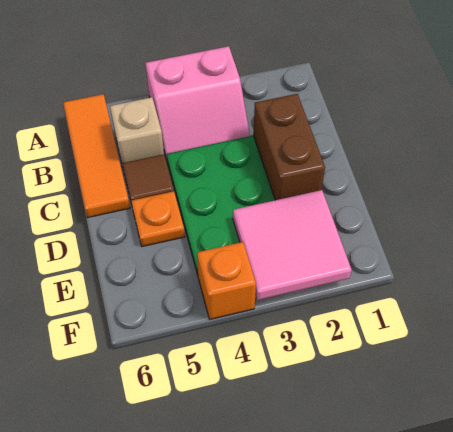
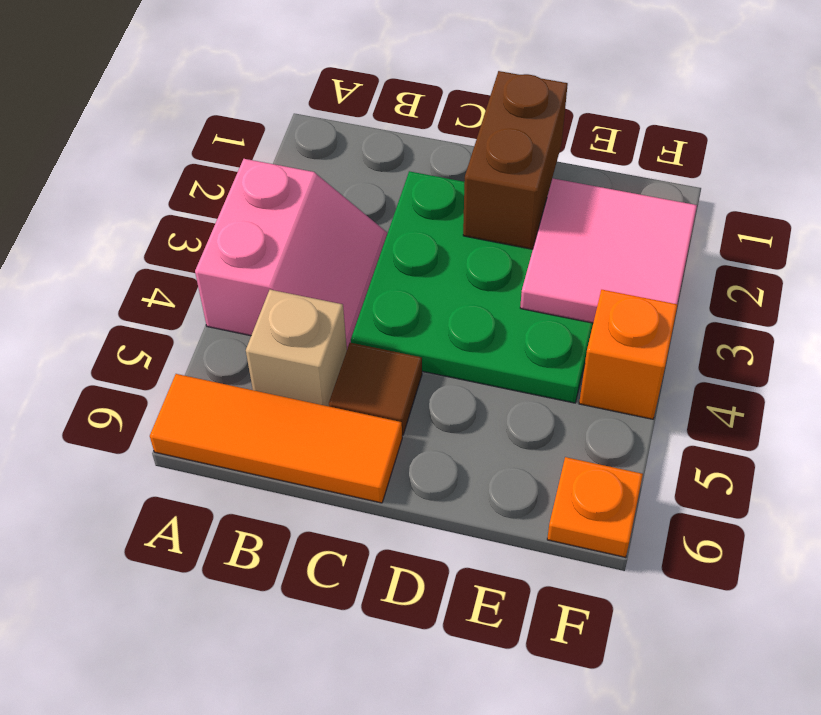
brown brick C2:D2 level 2 -> brown brick D1:D2 level 2
orange plate D5 level 1 -> orange plate F6 level 1

